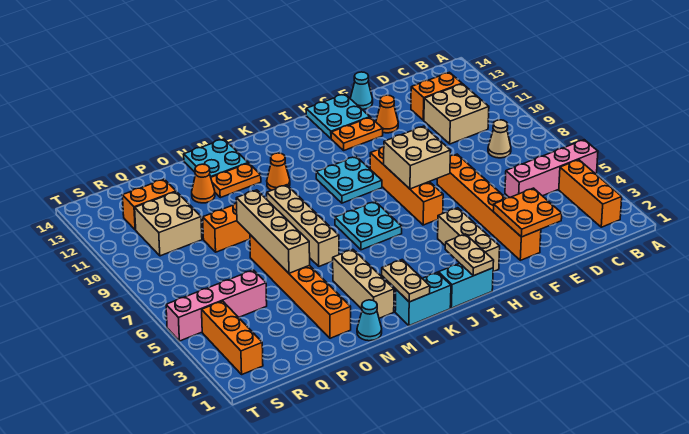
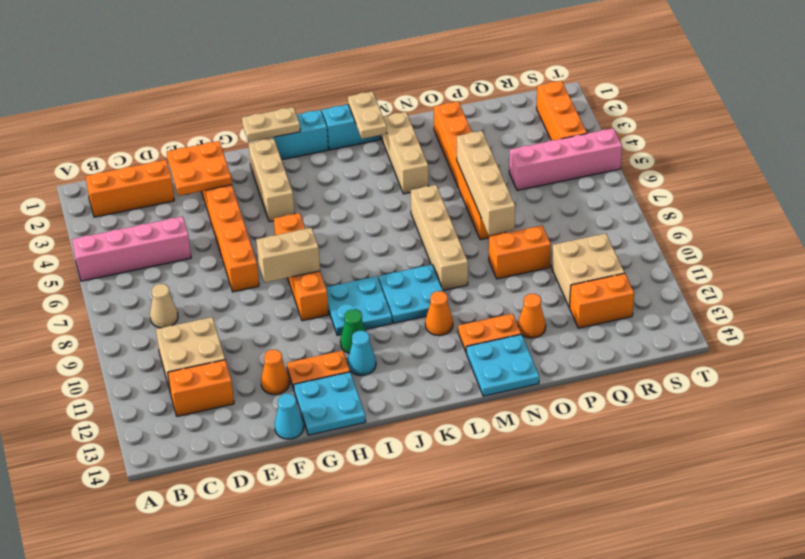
orange brick B2:B4 level 1 -> orange brick B2:D2 level 1
tan brick G7:H8 level 2 -> tan brick G8:H8 level 2
tan plate I1:I2 level 2 -> tan plate H1:I1 level 2
none -> green cone I11 level 1
cyan plate J6:K7 level 1 -> cyan plate K9:L10 level 1
cyan cone N1 level 1 -> cyan cone I12 level 1

